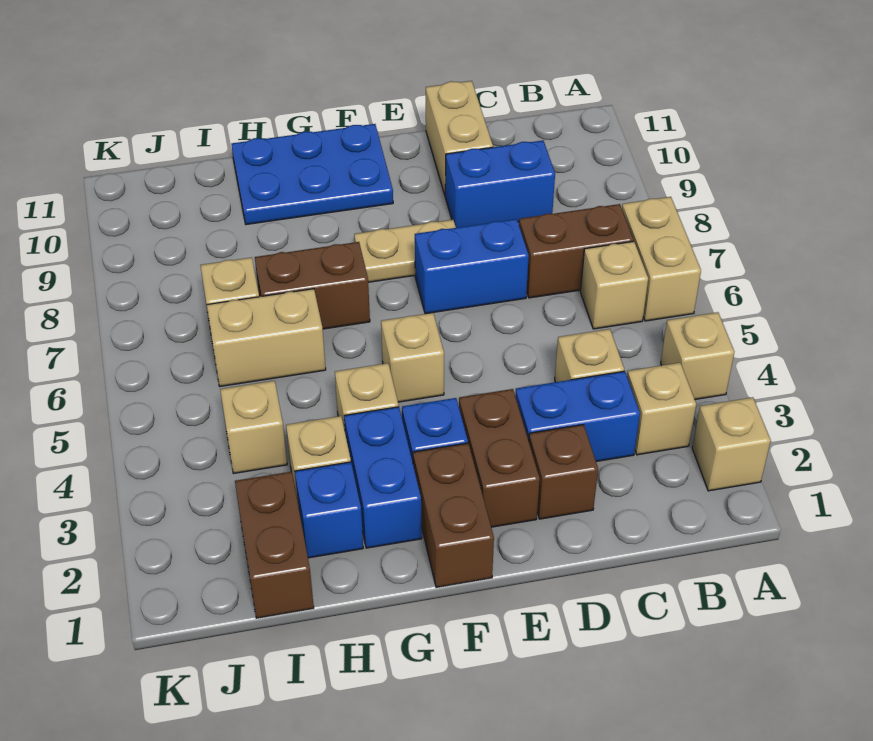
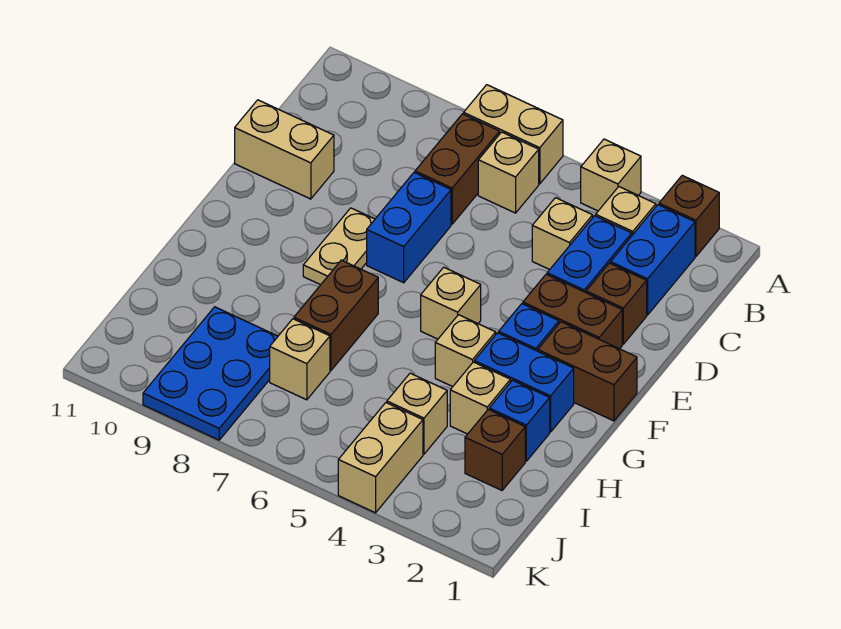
tan brick A2 level 1 -> brown brick A2 level 1
blue brick C9:D9 level 1 -> blue brick B2:C2 level 1
blue plate F10:H11 level 1 -> blue plate I8:K9 level 1
tan brick H6:I6 level 1 -> tan brick J4:K4 level 1
brown brick I1:I2 level 1 -> brown brick I2 level 1

